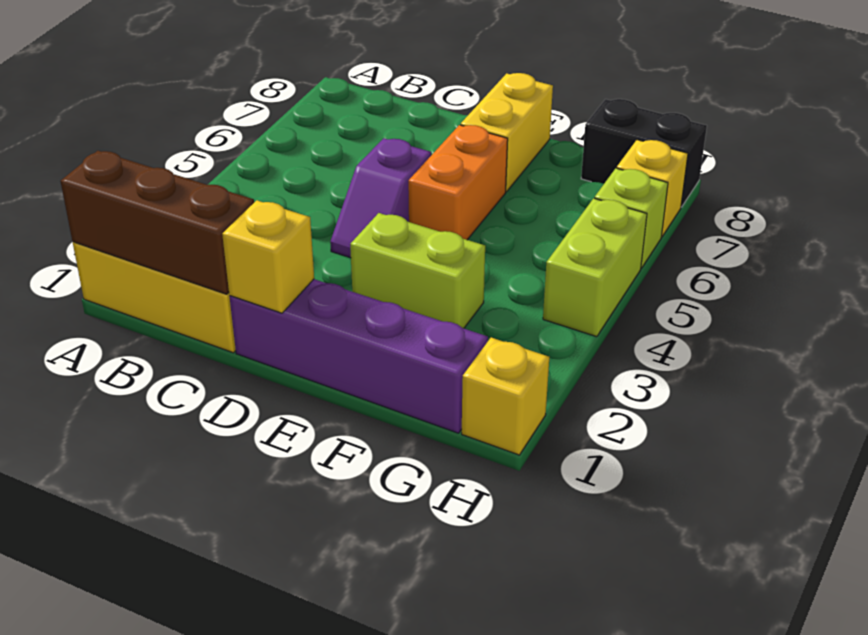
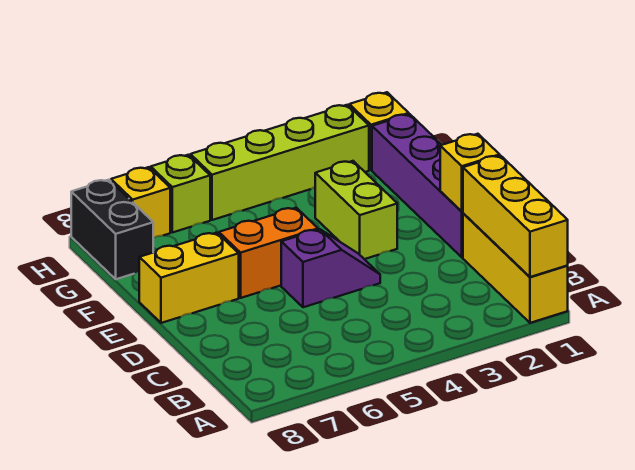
brown brick A1:C1 level 2 -> yellow brick A1:C1 level 2
lime brick H4:H5 level 1 -> lime brick H2:H5 level 1

